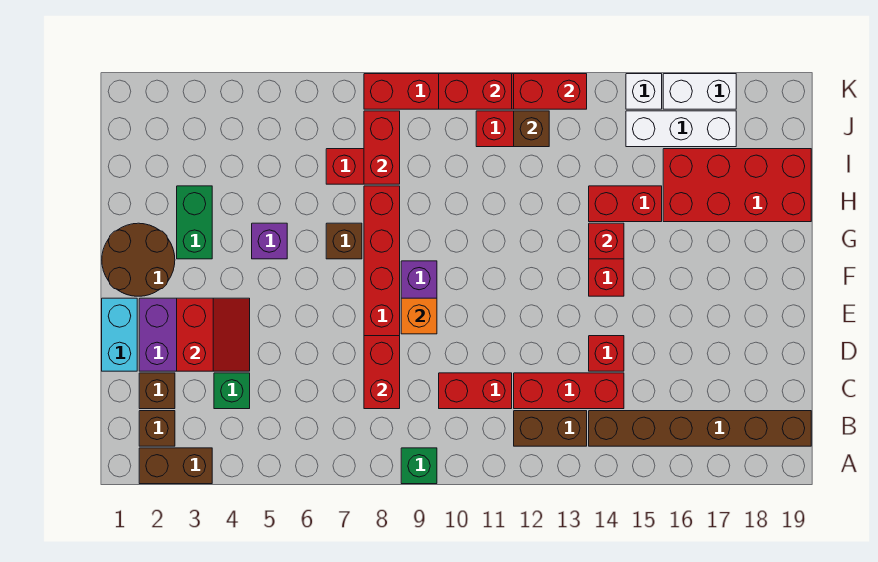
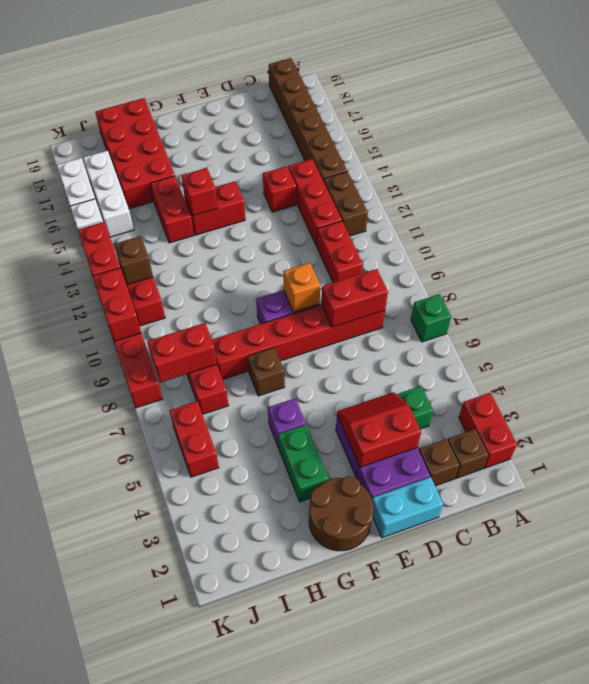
brown brick A2:A3 level 1 -> red brick A2:A3 level 1
green brick A9 level 1 -> green brick A7 level 1
green brick G3:H3 level 1 -> green brick G3:G4 level 1
none -> red brick J5:J6 level 1

